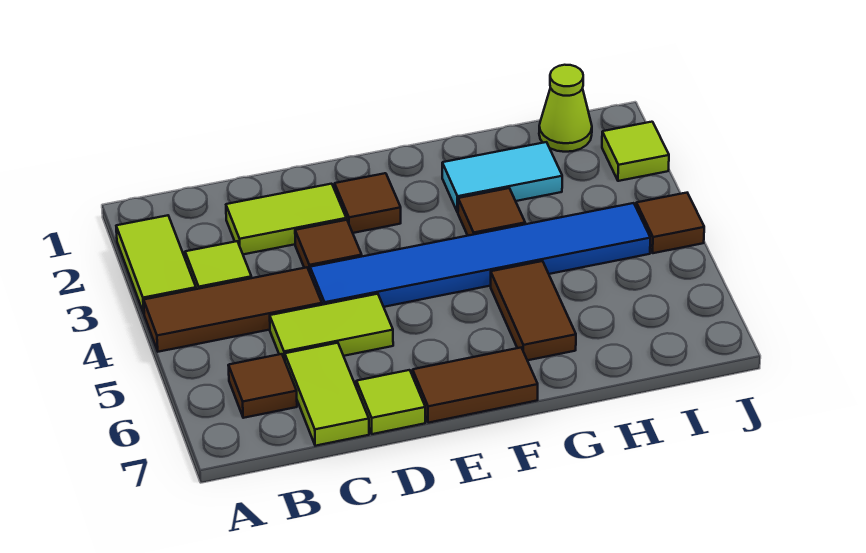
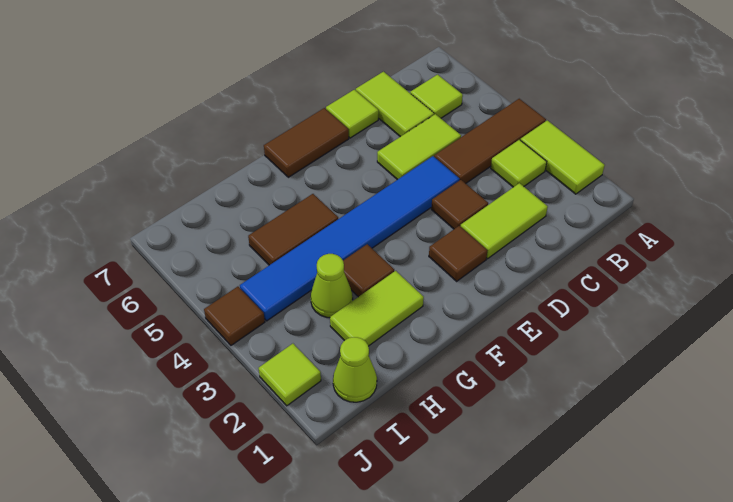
brown tile B6 level 1 -> lime tile B6 level 1
cyan tile G2:H2 level 1 -> lime tile G2:H2 level 1
brown tile G5:G6 level 1 -> brown tile G5:H5 level 1
none -> lime cone H3 level 1

